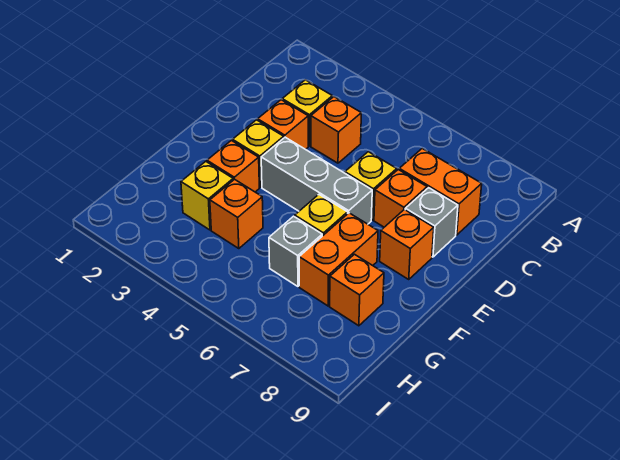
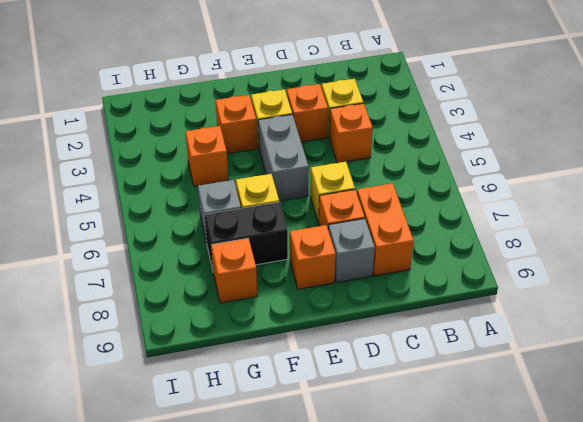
grey brick E4:E6 level 1 -> grey brick E4:E5 level 1
orange brick F7:G7 level 1 -> black brick F7:G7 level 1
yellow brick G3 level 1 -> none

